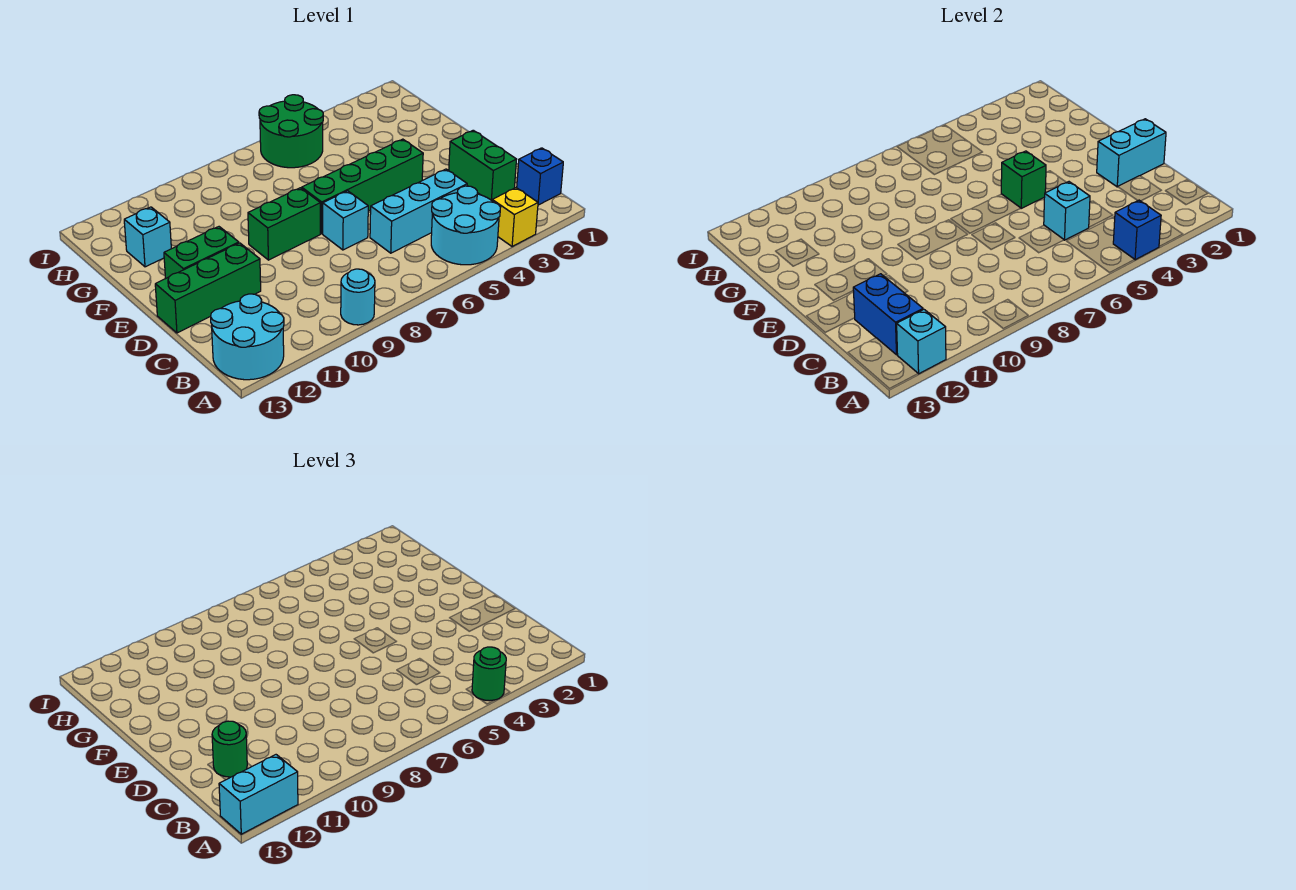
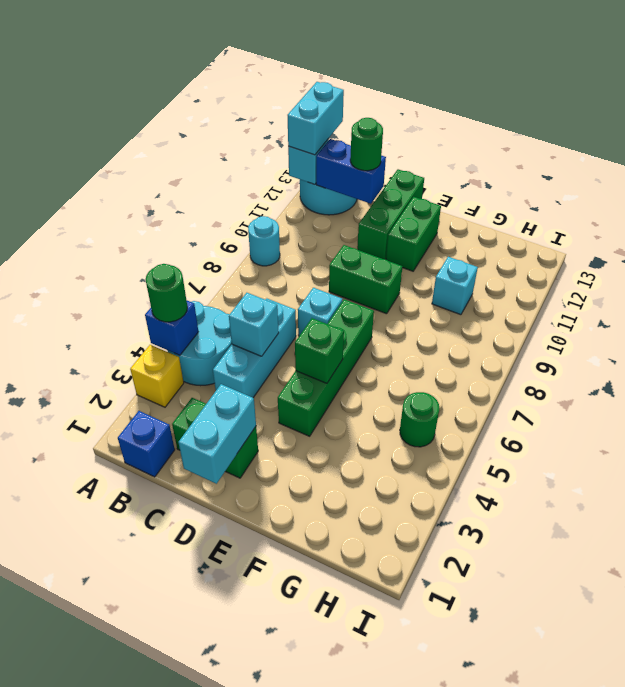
green brick E8:E9 level 1 -> green brick D9:E9 level 1
cyan brick G12 level 1 -> cyan brick G10 level 1
green round brick H5:I6 level 1 -> green round brick H5 level 1

